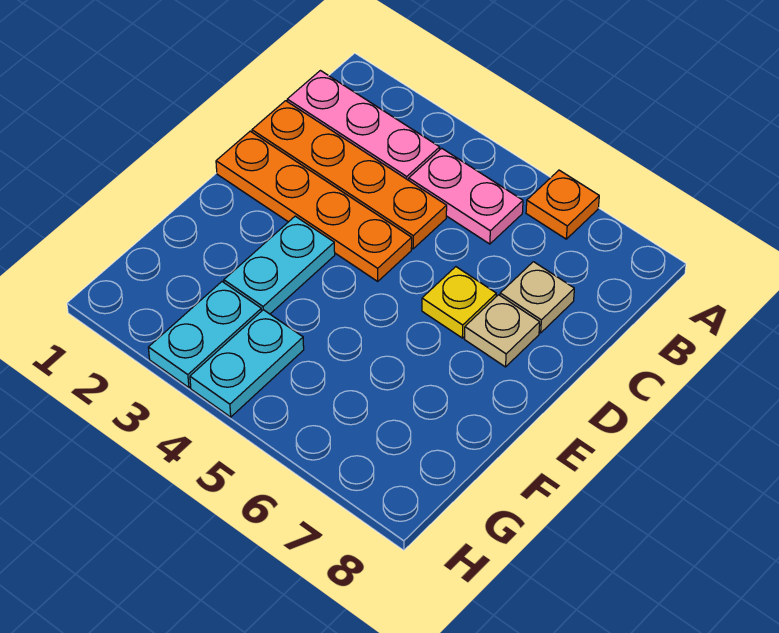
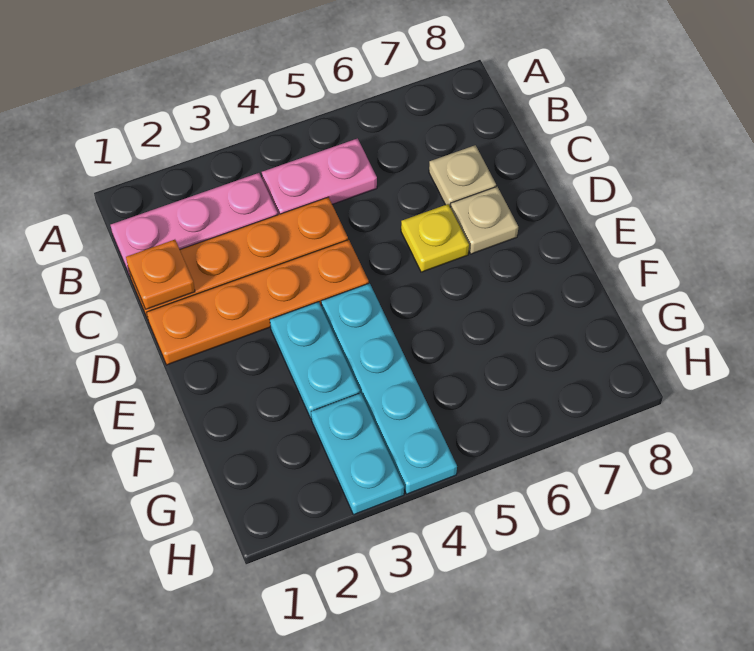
orange plate A6 level 1 -> orange plate C1 level 2
cyan plate G4:H4 level 1 -> cyan plate E4:H4 level 1

